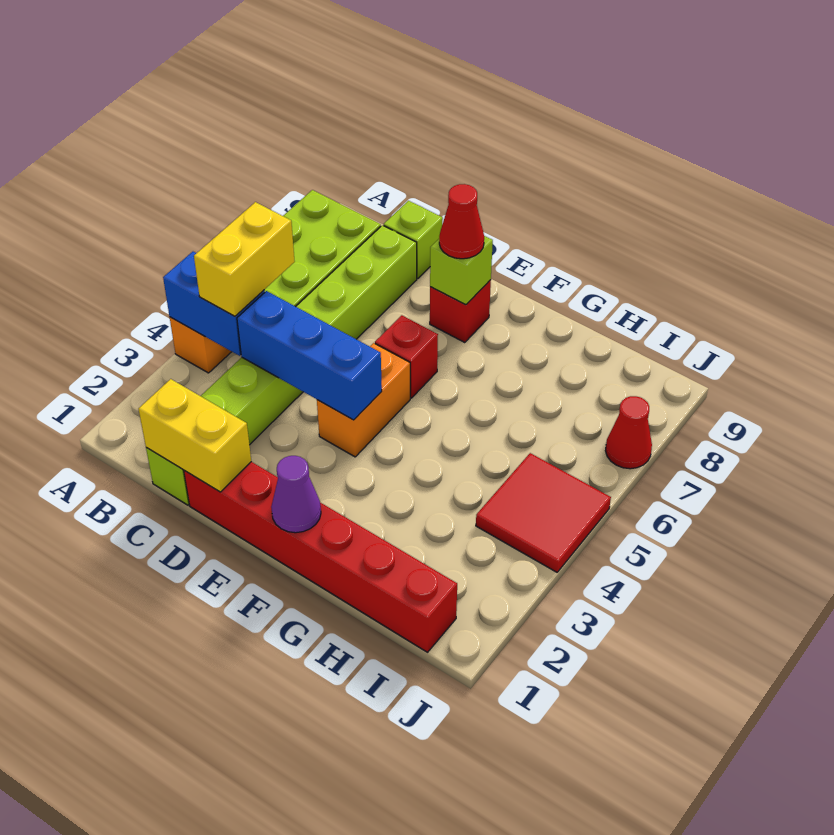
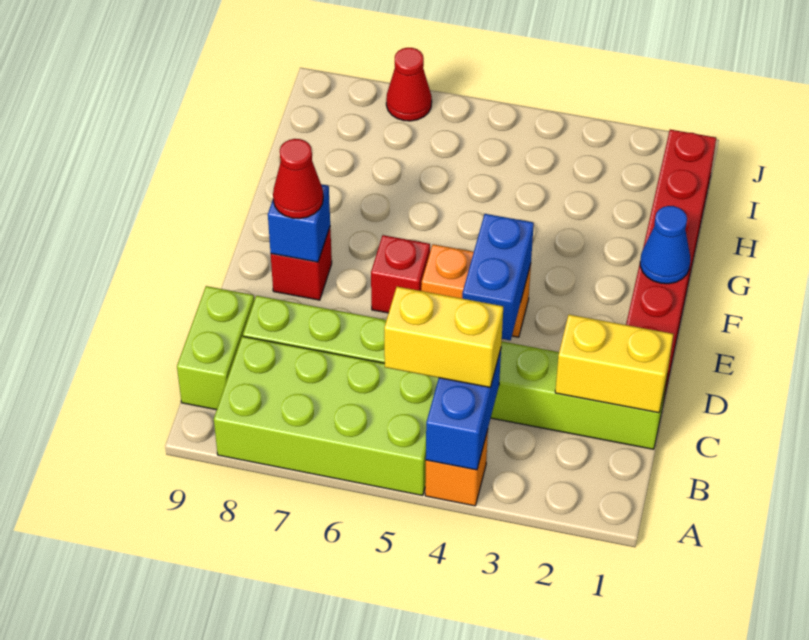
yellow brick C1:D1 level 2 -> yellow brick C1:C2 level 2
blue brick C4:E4 level 2 -> blue brick D4:E4 level 2
lime brick C9 level 1 -> lime brick B9:C9 level 1
lime brick E8 level 2 -> blue brick E8 level 2
purple cone F1 level 2 -> blue cone F1 level 2
red tile I4:J5 level 1 -> none

